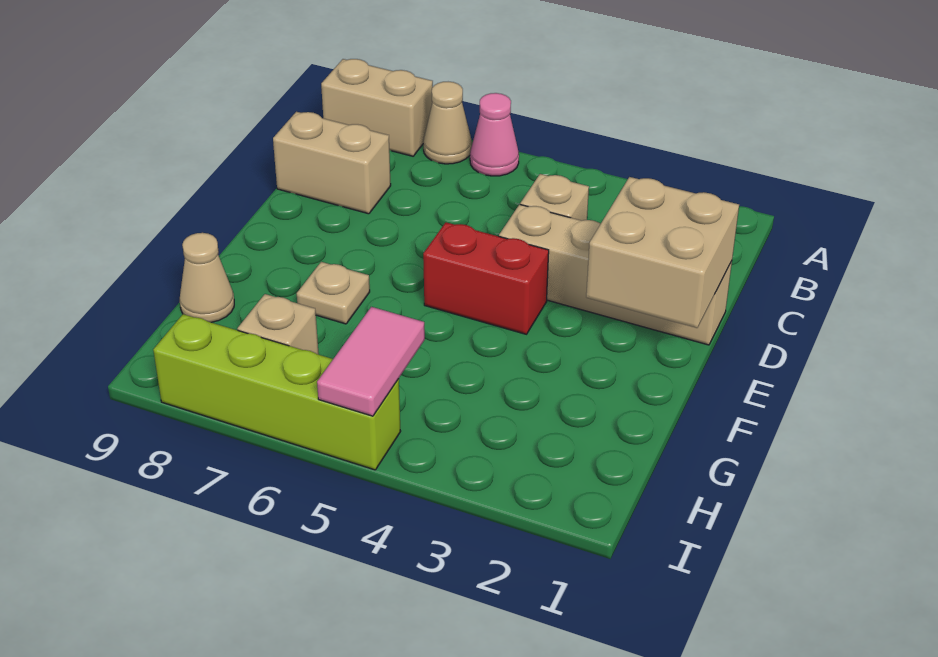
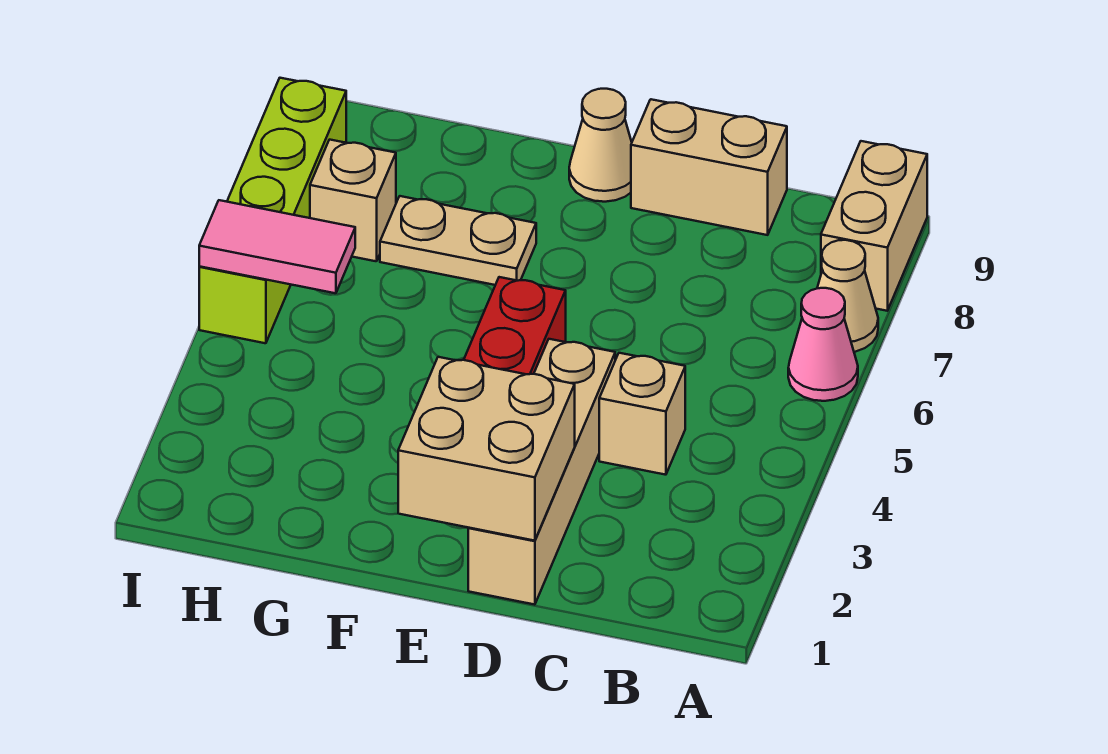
tan brick C8:C9 level 1 -> tan brick C9:D9 level 1
tan plate F7 level 1 -> tan plate F7:G7 level 1
tan cone G9 level 1 -> tan cone E9 level 1

